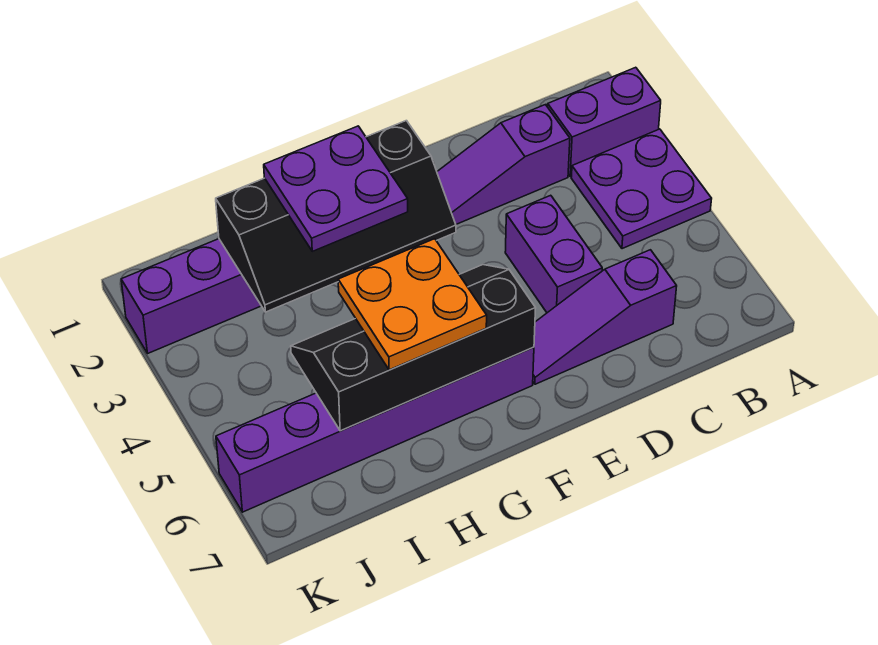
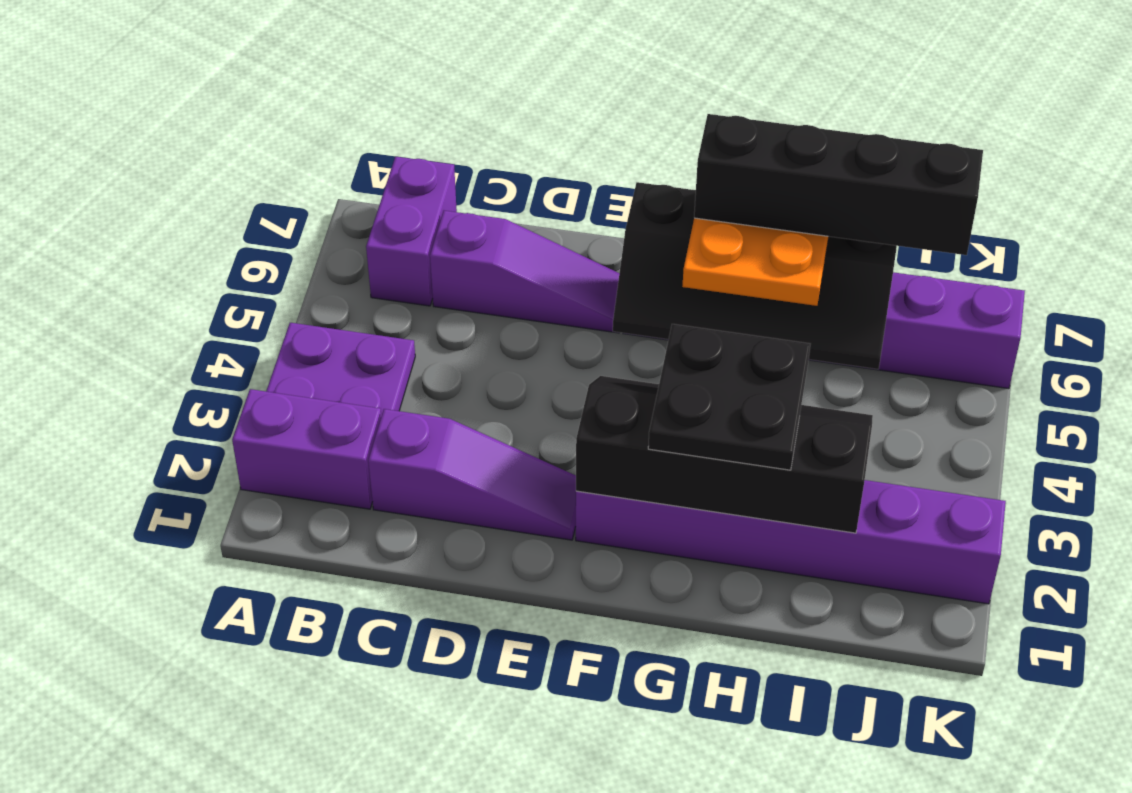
purple brick D4:D5 level 1 -> purple brick B6:B7 level 1
purple plate G2:H3 level 3 -> black plate G2:H3 level 3
none -> black brick G6:J6 level 4

